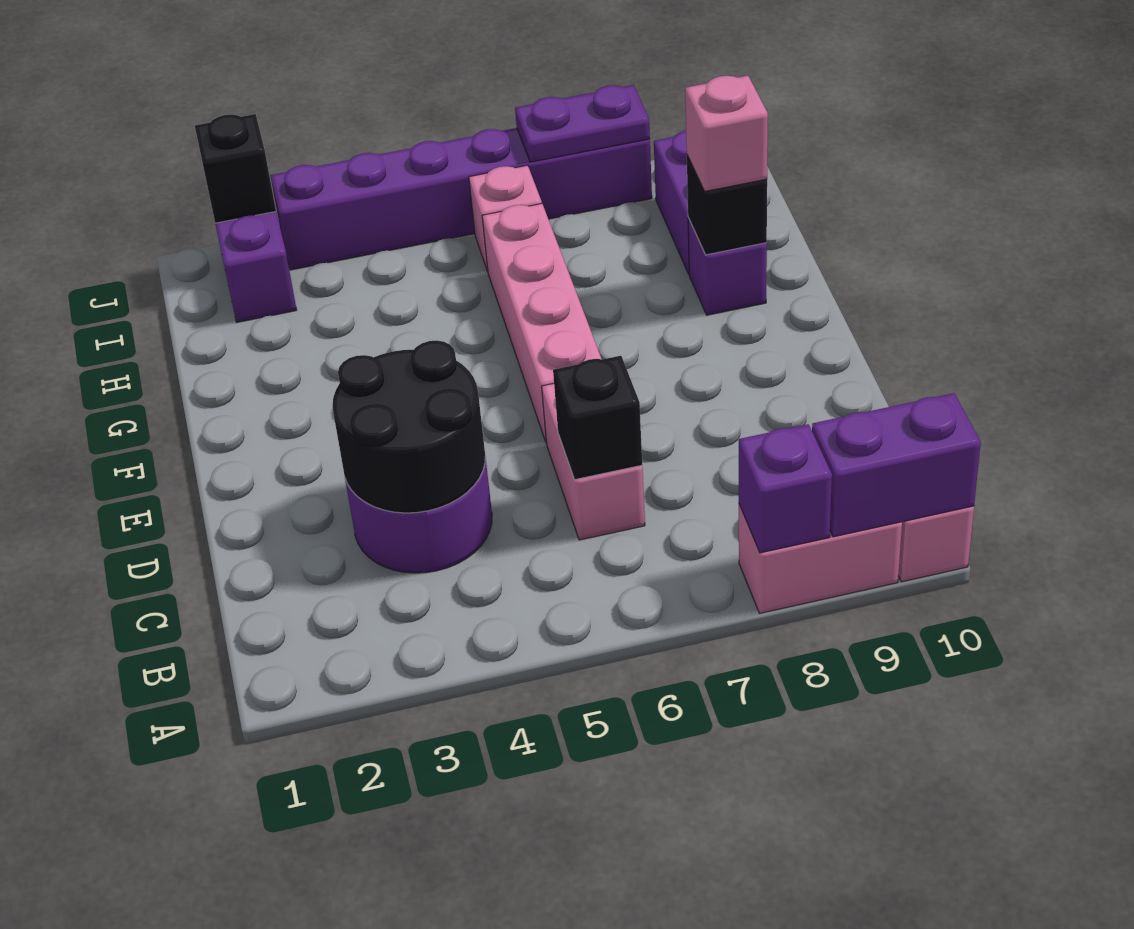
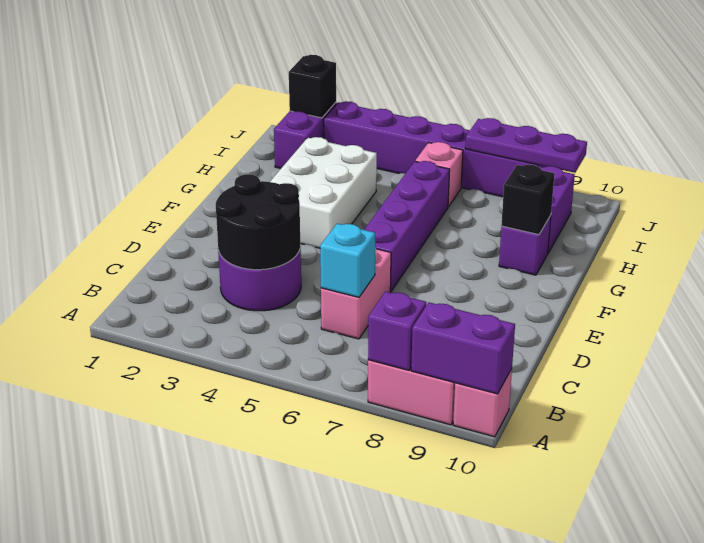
black brick C6 level 2 -> cyan brick C6 level 2
pink brick E6:H6 level 1 -> purple brick E6:H6 level 1
none -> white brick F3:H4 level 1
pink brick G9 level 3 -> none
purple plate J7:J8 level 2 -> purple plate J7:J9 level 2

